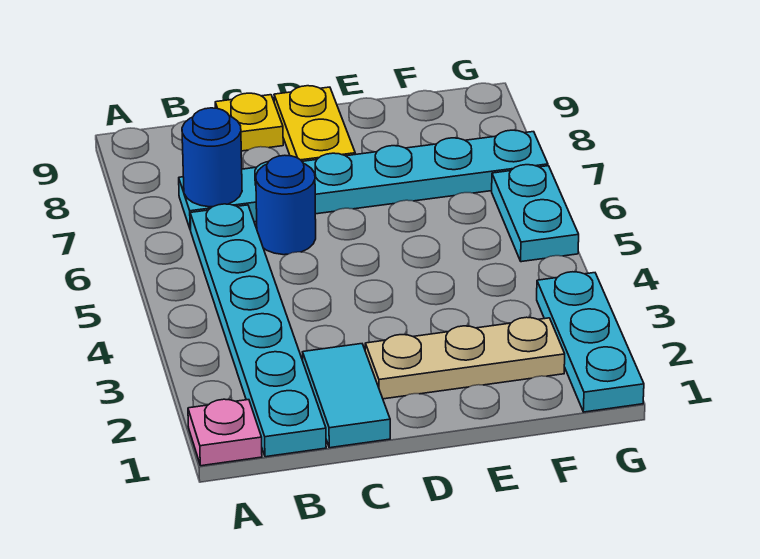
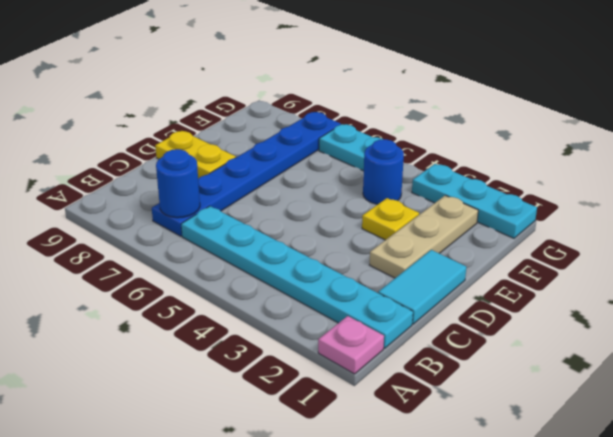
cyan plate B7:G7 level 1 -> blue plate B7:G7 level 1
cyan tile C1:C2 level 1 -> cyan tile C1:D1 level 1
blue round brick C6 level 1 -> blue round brick F4 level 1
yellow plate C9 level 1 -> yellow plate E3 level 1

